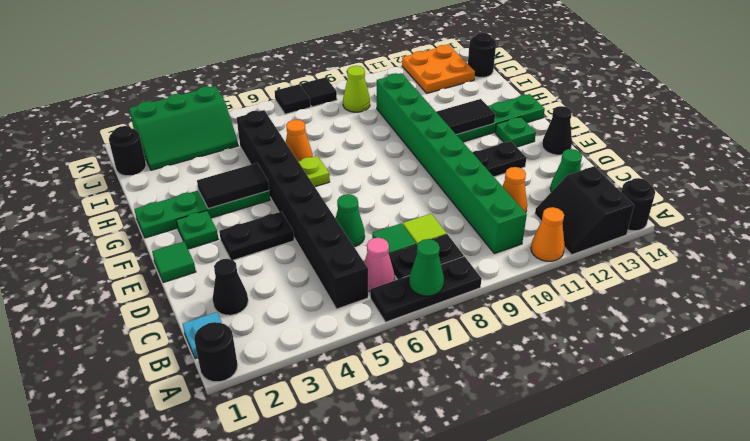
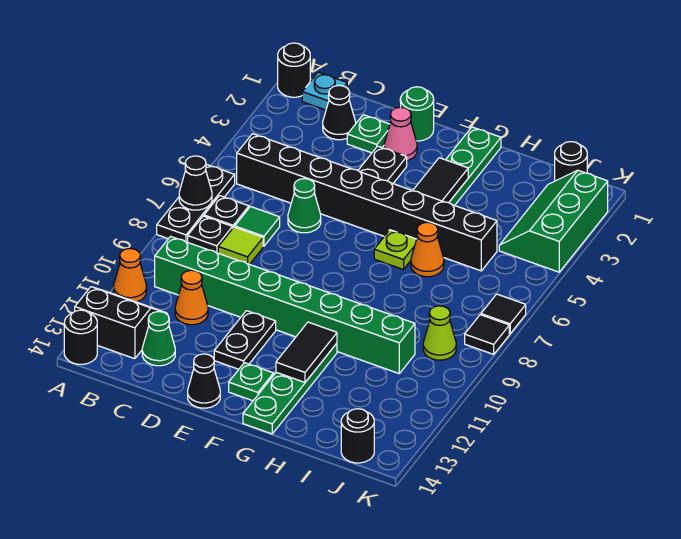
green cone A7 level 2 -> black cone A7 level 2
pink cone B6 level 1 -> pink cone E2 level 1
green tile E1 level 1 -> green round brick E1 level 1
green plate F2 level 1 -> green plate D2 level 1
orange plate J12:K13 level 1 -> none

